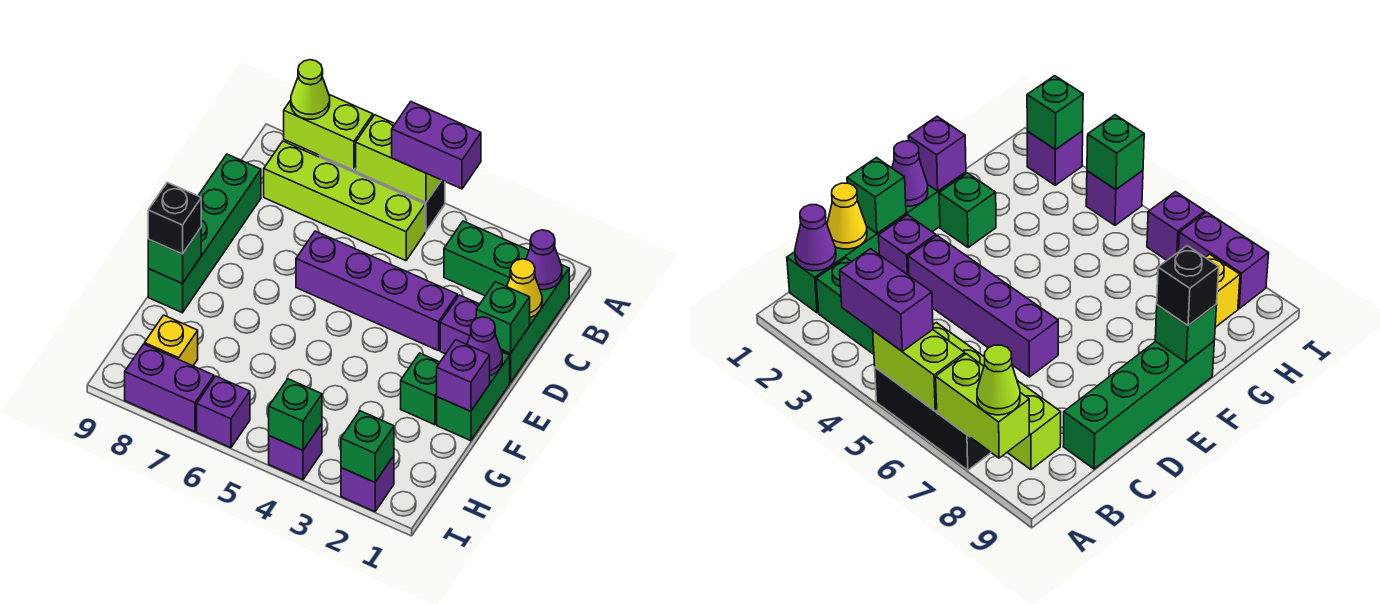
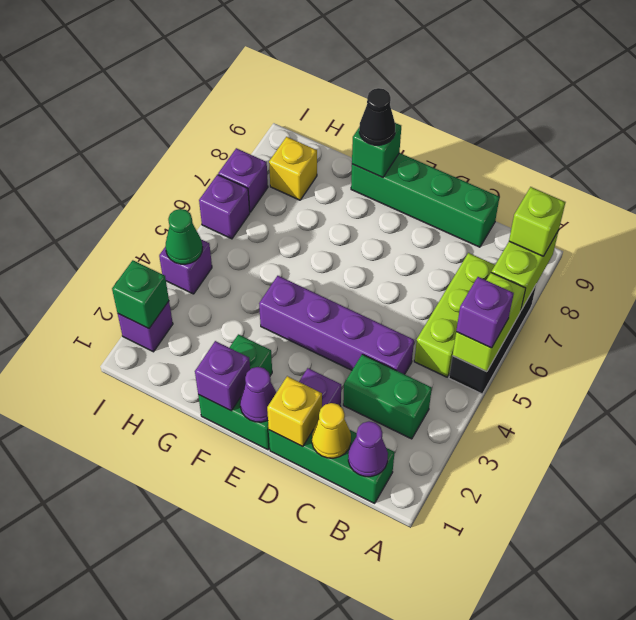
purple brick A4:A5 level 3 -> purple brick A5 level 3
lime cone A8 level 3 -> lime brick A8 level 3
green brick B2:B3 level 1 -> green brick B3:C3 level 1
lime brick B5:B8 level 1 -> lime brick B5:B7 level 1
green brick D1 level 2 -> yellow brick D1 level 2
purple brick D3:D6 level 1 -> purple brick C4:F4 level 1
black brick F9 level 3 -> black cone F9 level 3
green brick I4 level 2 -> green cone I4 level 2
purple brick I7:I8 level 1 -> purple brick I7 level 1

